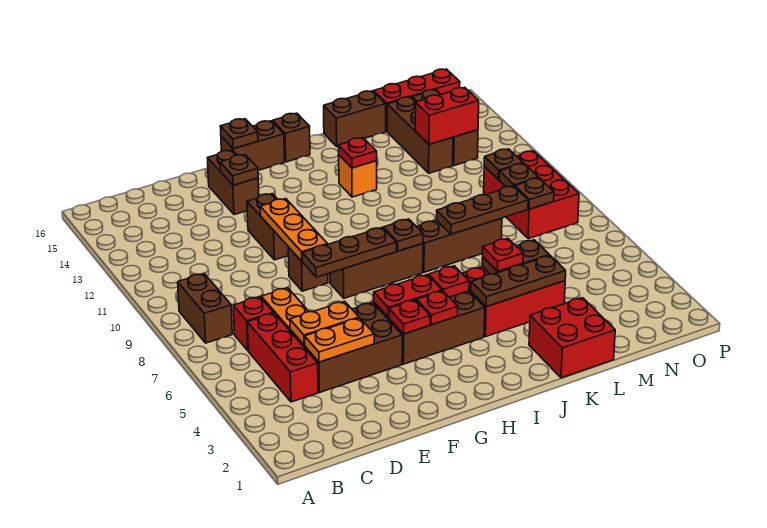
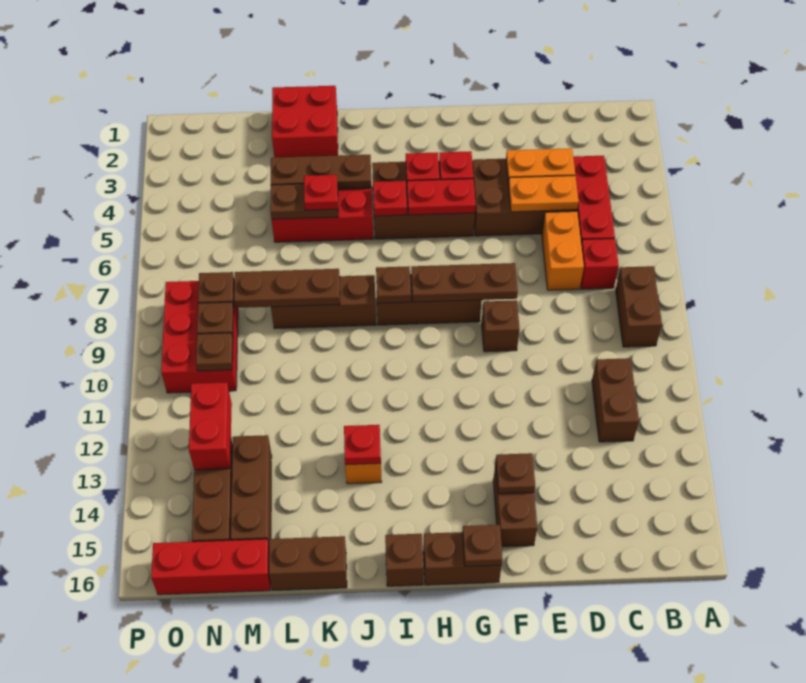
orange plate F9:F11 level 2 -> none
brown brick F11:F12 level 1 -> brown brick C11:C12 level 1
red brick M13:N13 level 2 -> red brick N12:N13 level 2

